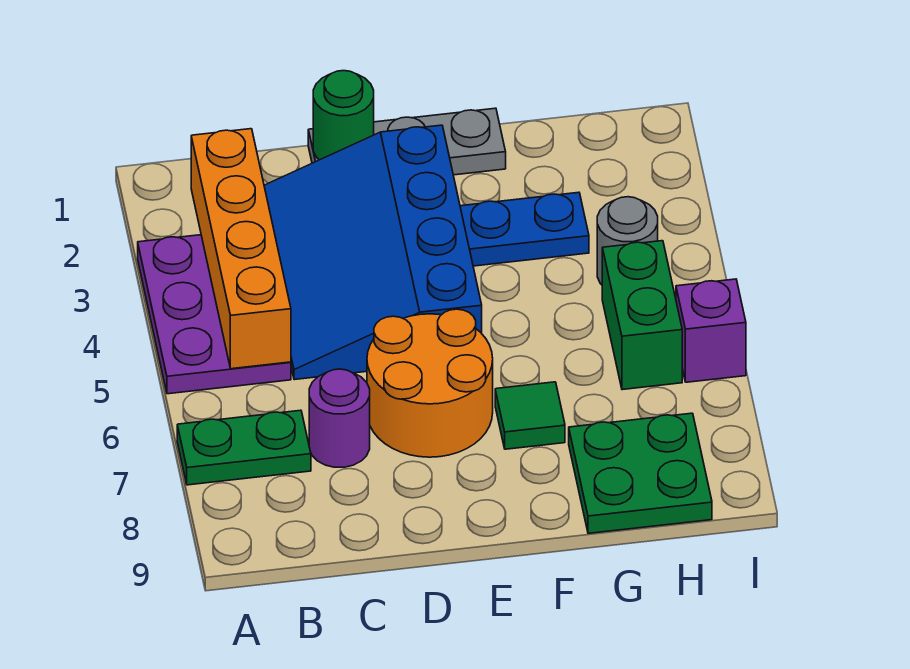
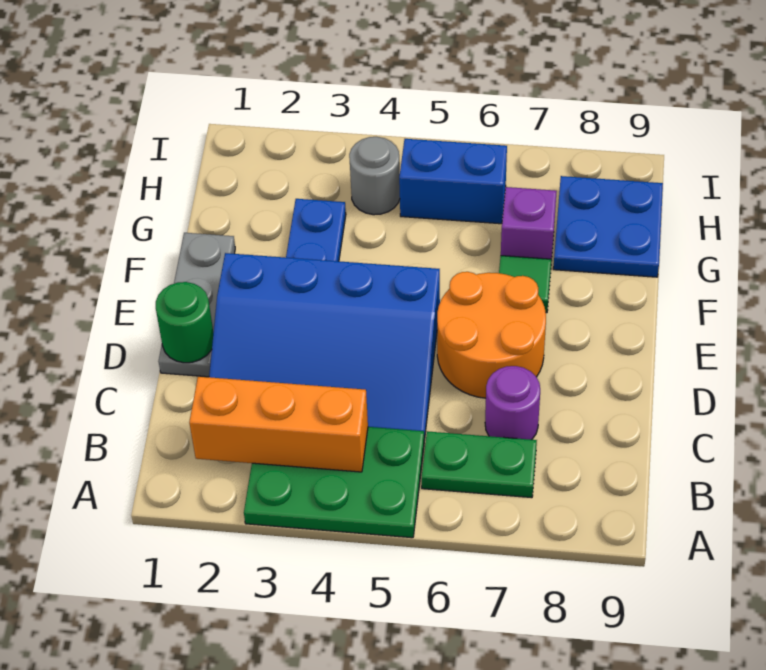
purple plate A3:B5 level 1 -> green plate A3:B5 level 1
green plate A7:B7 level 1 -> green plate B6:B7 level 1
orange brick B2:B5 level 2 -> orange brick B2:B4 level 2
green plate G8:H9 level 1 -> blue plate G8:H9 level 1
green brick H5:H6 level 1 -> blue brick H5:H6 level 1
purple brick I6 level 1 -> purple brick G7 level 1

